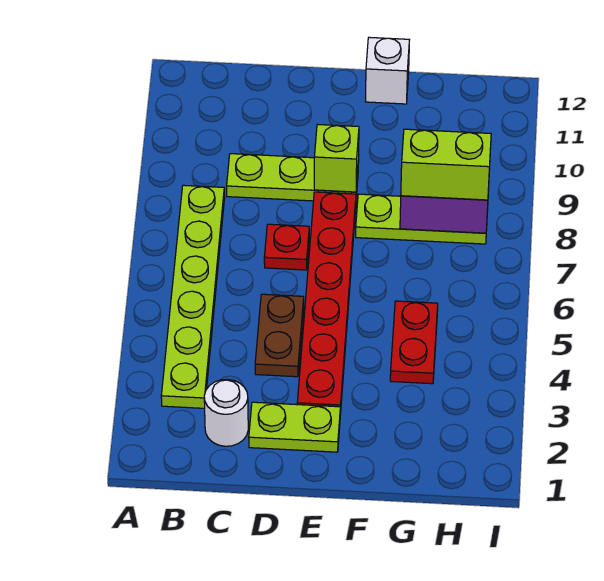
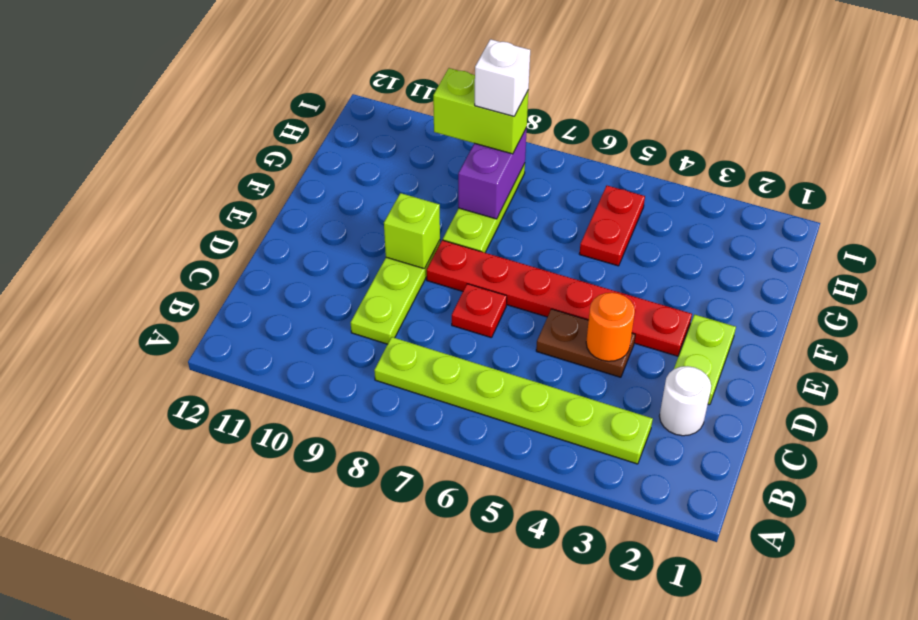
none -> orange round brick D4 level 2
white brick F12 level 1 -> white brick H8 level 4
red plate G4:G5 level 1 -> red plate G5:H5 level 1
lime brick G8:H8 level 3 -> lime brick H8:H9 level 3

